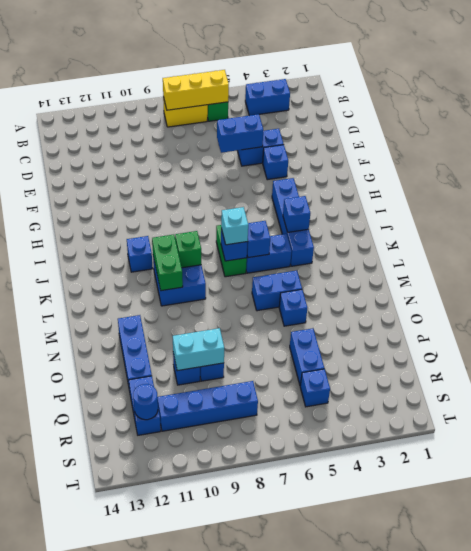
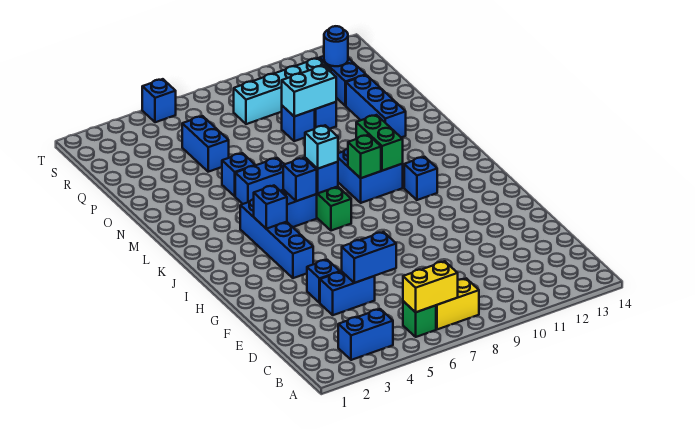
yellow brick B6:B8 level 2 -> yellow brick B6:B7 level 2
blue brick R5 level 1 -> blue brick T5 level 1
blue brick R8:R11 level 1 -> cyan brick R8:R11 level 1

